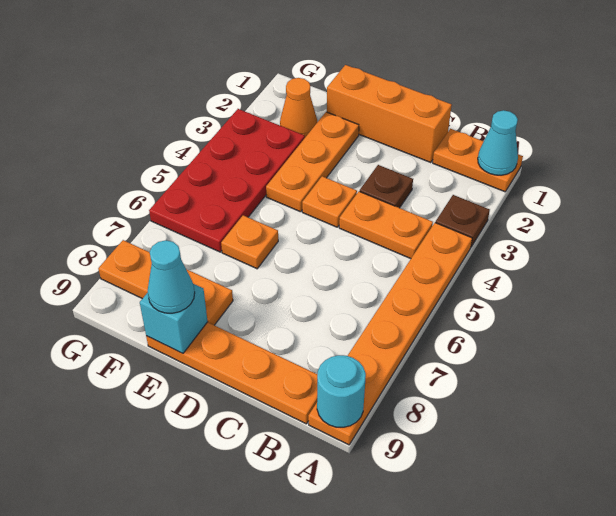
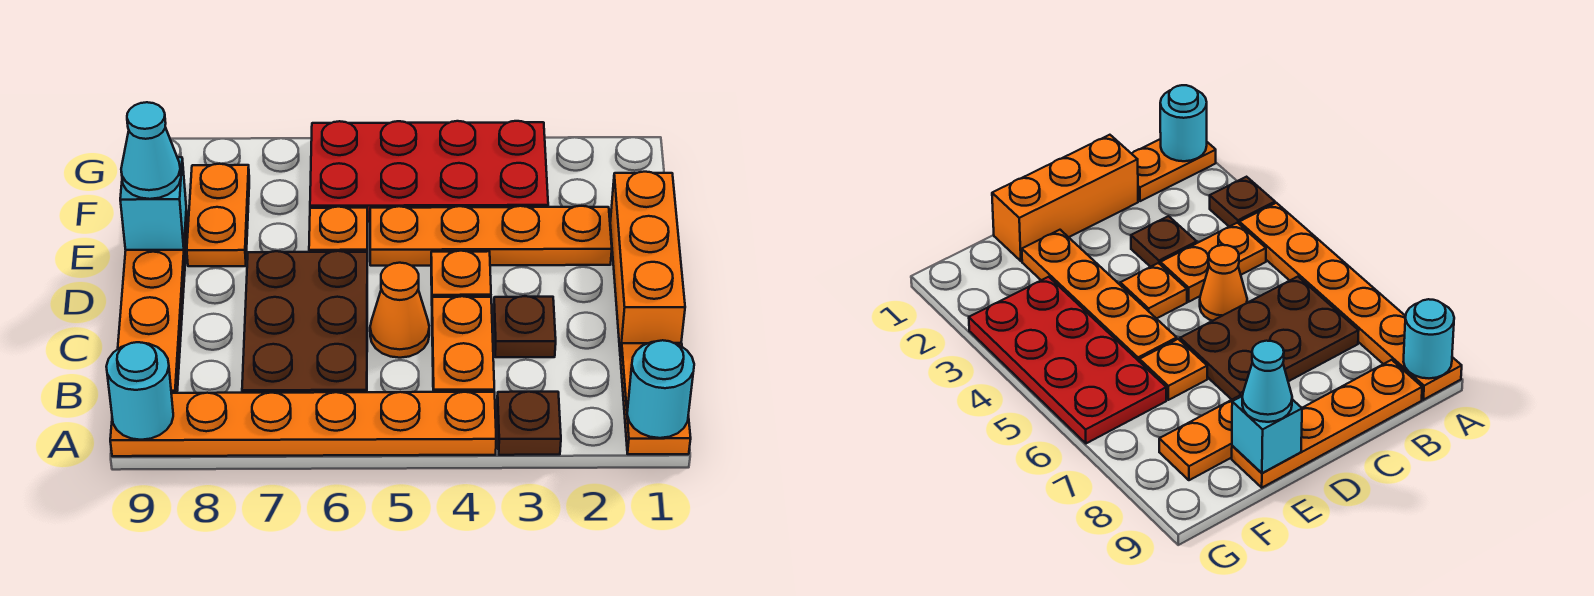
cyan cone A1 level 2 -> cyan round brick A1 level 2
none -> brown plate B6:D7 level 1
orange plate E2:E4 level 1 -> orange plate E2:E5 level 1
orange plate E8:G8 level 1 -> orange plate E8:F8 level 1
orange cone F2 level 1 -> orange cone C5 level 1

